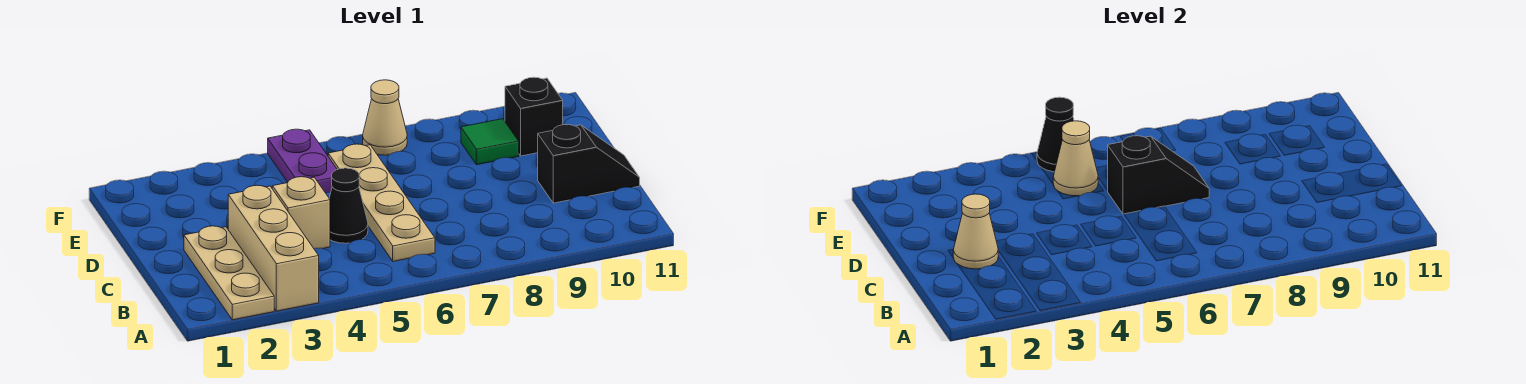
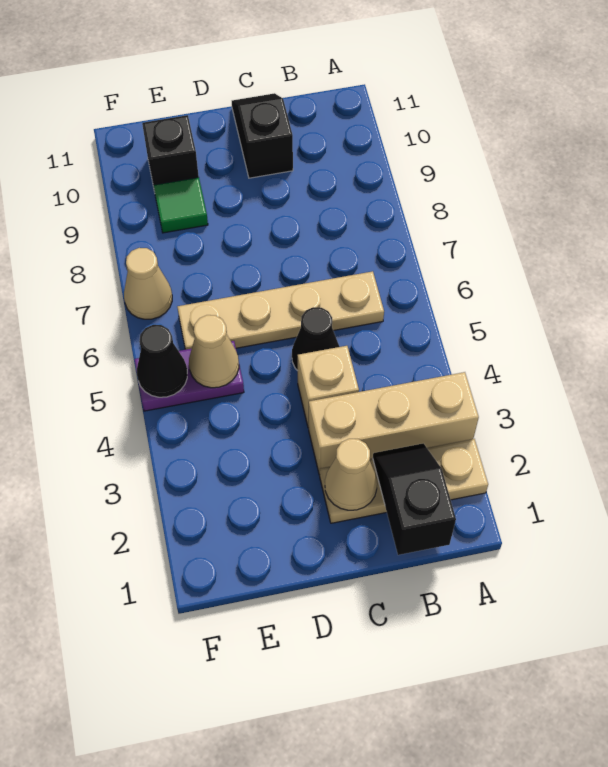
black slope D6:D7 level 2 top 6 -> black slope B1:B2 level 2 top 1

